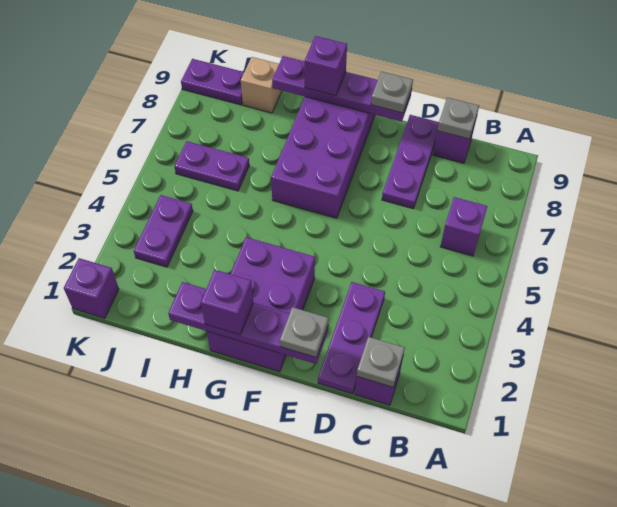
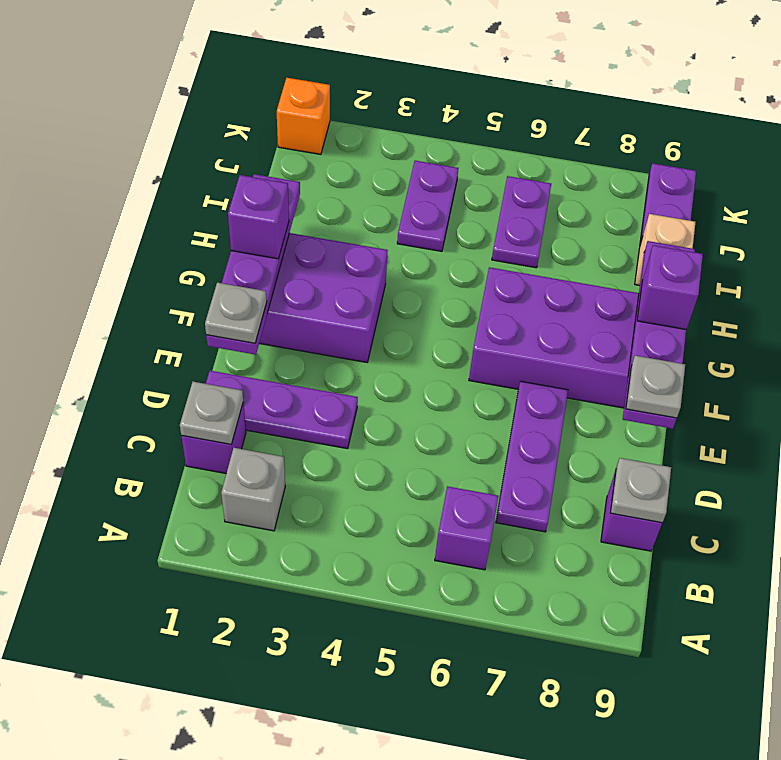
none -> grey brick B2 level 1
purple plate D7:D9 level 1 -> purple plate C7:E7 level 1
purple plate J3:J4 level 1 -> purple plate I4:J4 level 1
purple brick K1 level 1 -> orange brick K1 level 1

